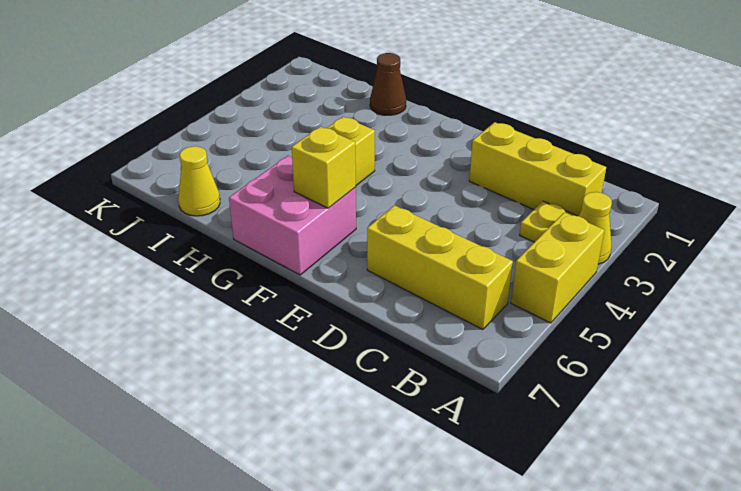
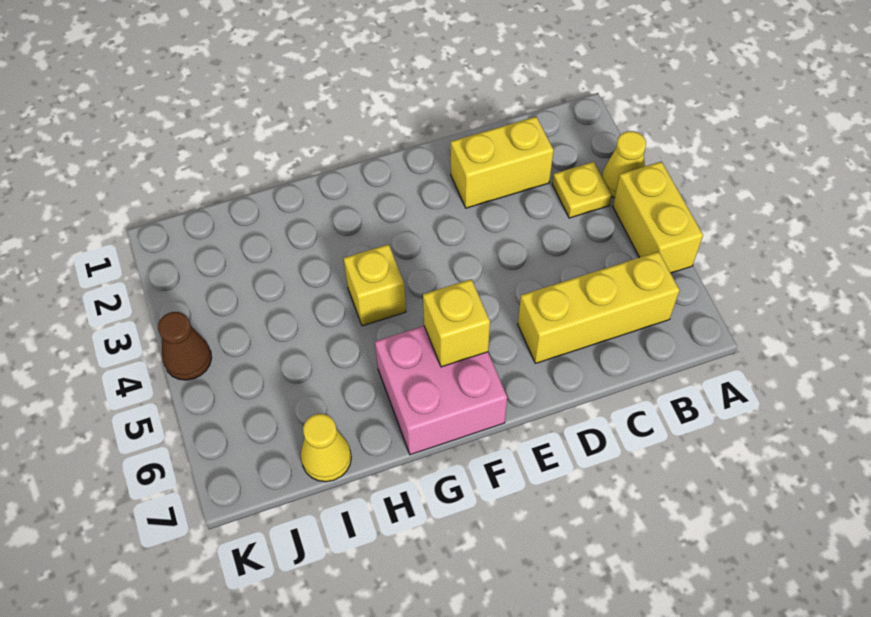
yellow brick B2:D2 level 1 -> yellow brick C2:D2 level 1
brown cone H1 level 1 -> brown cone K4 level 1

